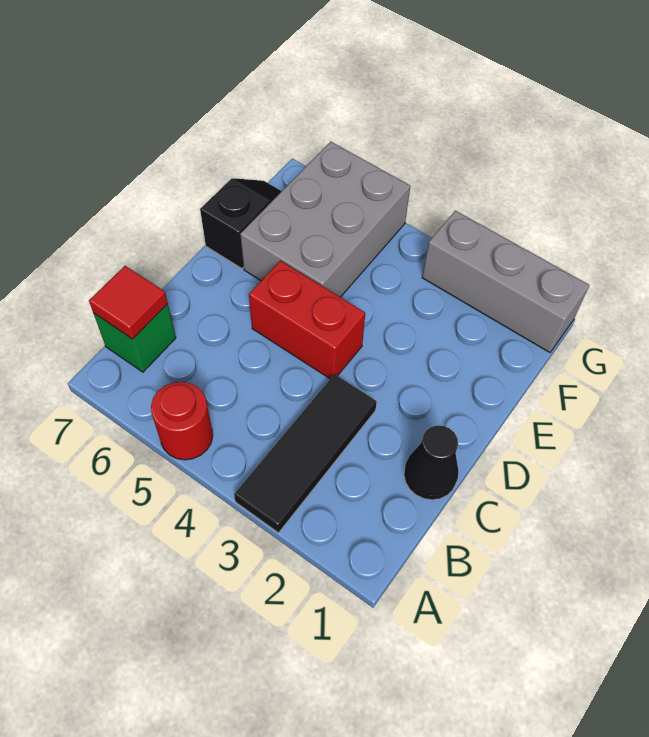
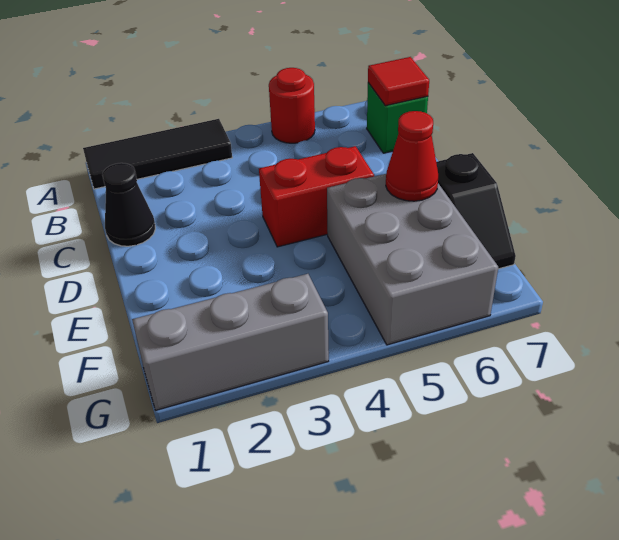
black tile A3:C3 level 1 -> black tile A1:A3 level 1
none -> red cone E6 level 2

